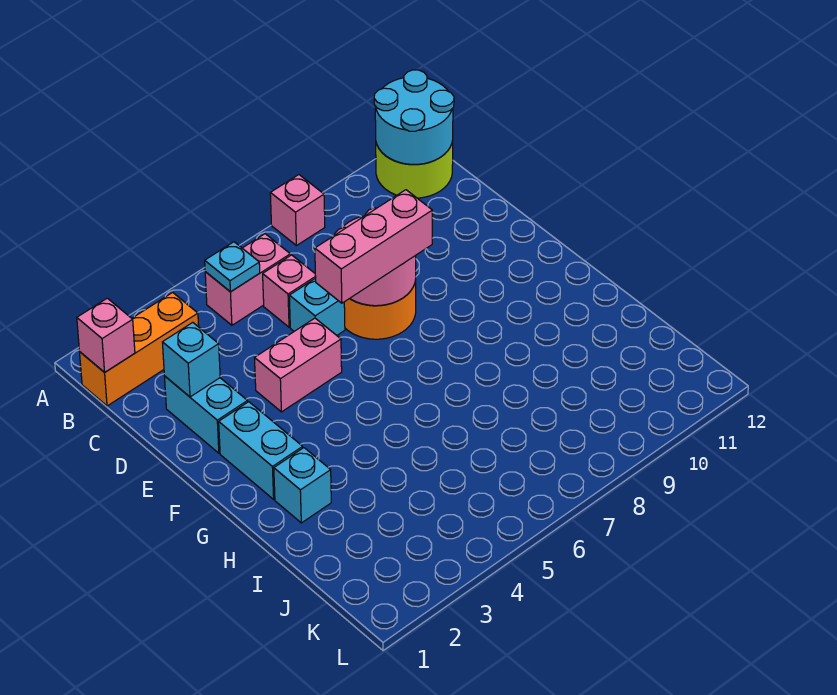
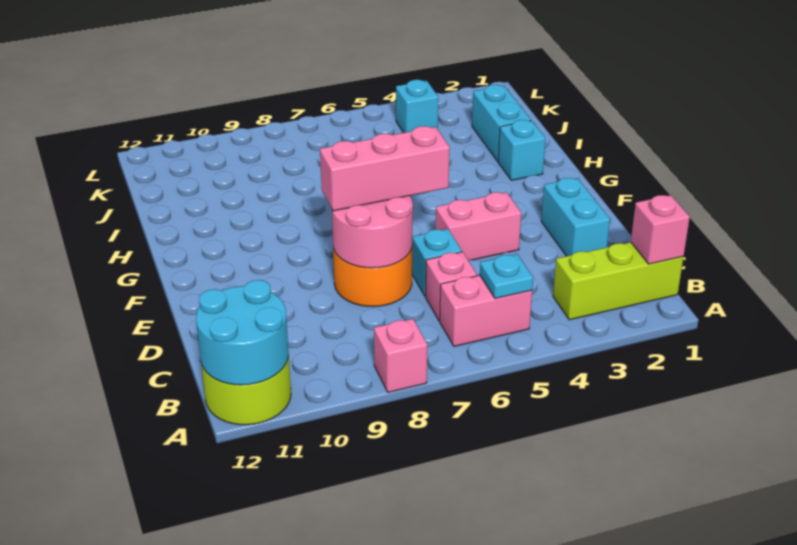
orange brick B1:B3 level 1 -> lime brick B1:B3 level 1
cyan brick D2 level 2 -> cyan brick K4 level 1
cyan brick F2:G2 level 1 -> cyan brick I2:J2 level 1

